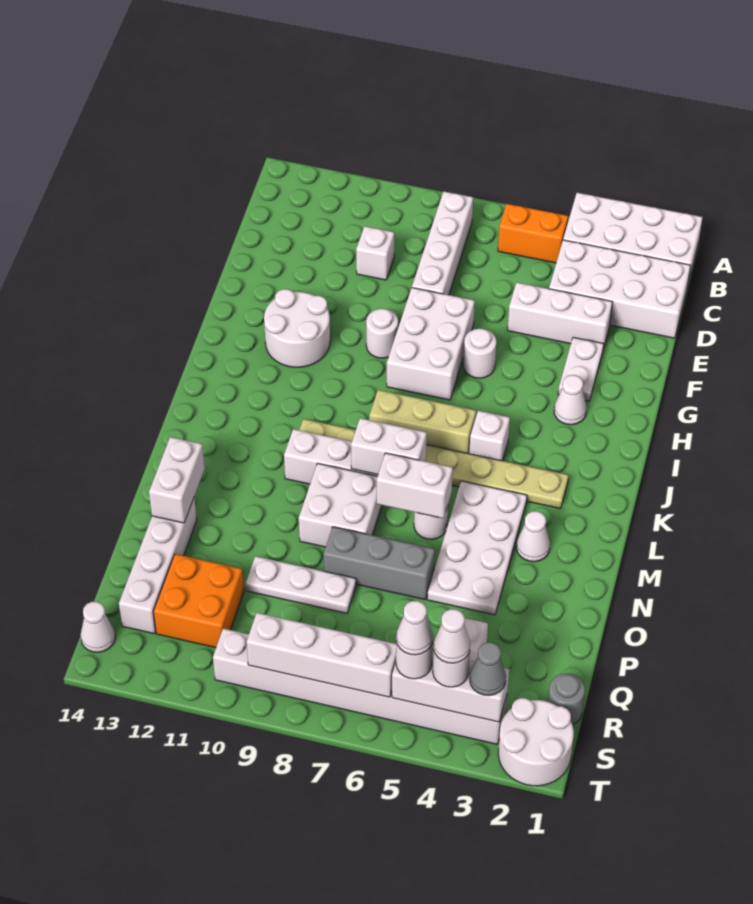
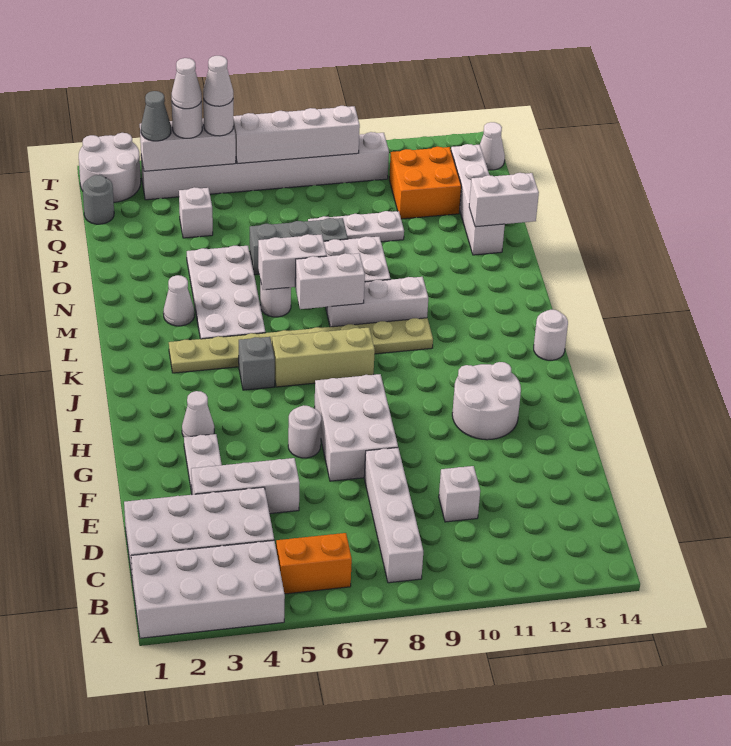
white round brick G9 level 1 -> white round brick J14 level 1
white brick J5 level 1 -> grey brick J5 level 1
white brick N13:O13 level 2 -> white brick O13:O14 level 2

